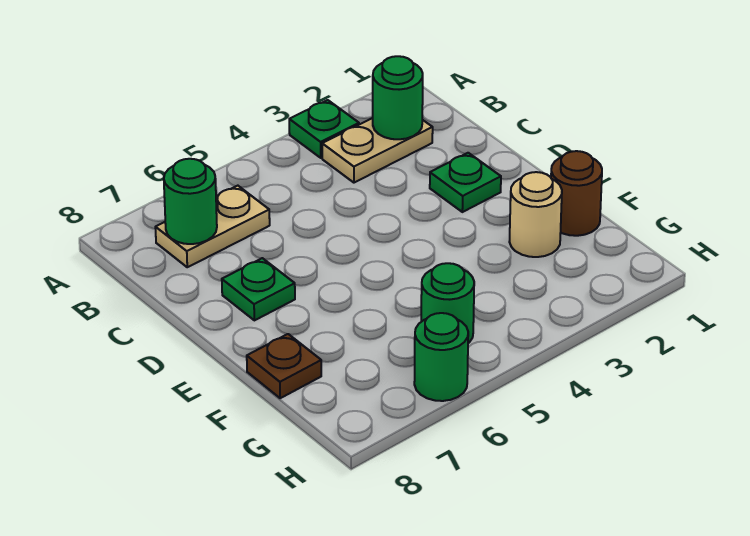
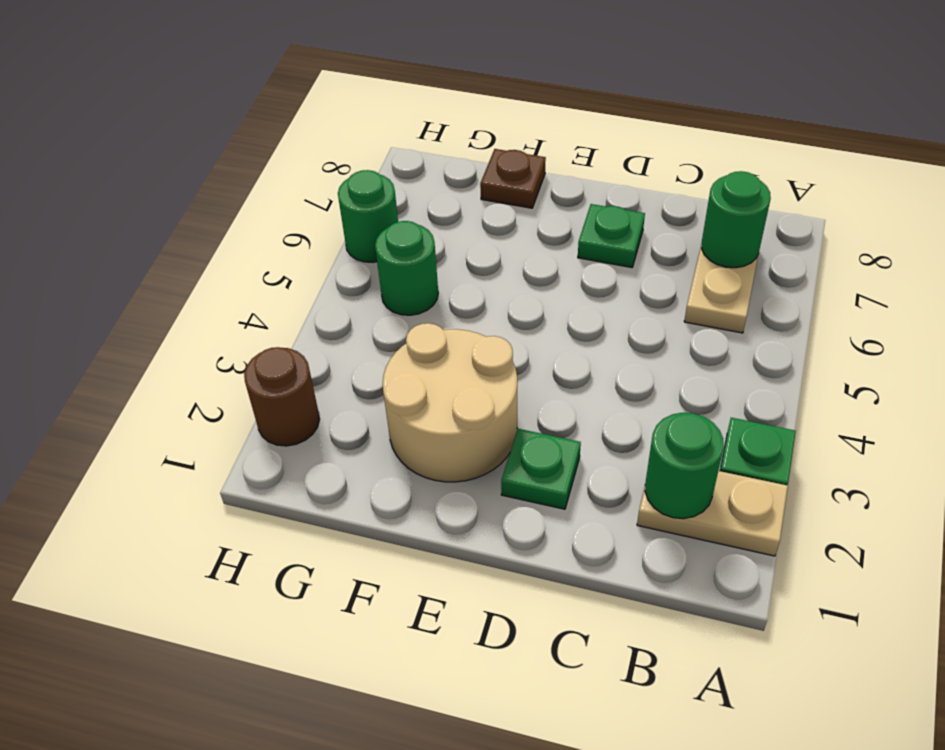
tan plate B2:B3 level 1 -> tan plate A2:B2 level 1
brown round brick F1 level 1 -> brown round brick H2 level 1
tan round brick F2 level 1 -> tan round brick E2:F3 level 1

